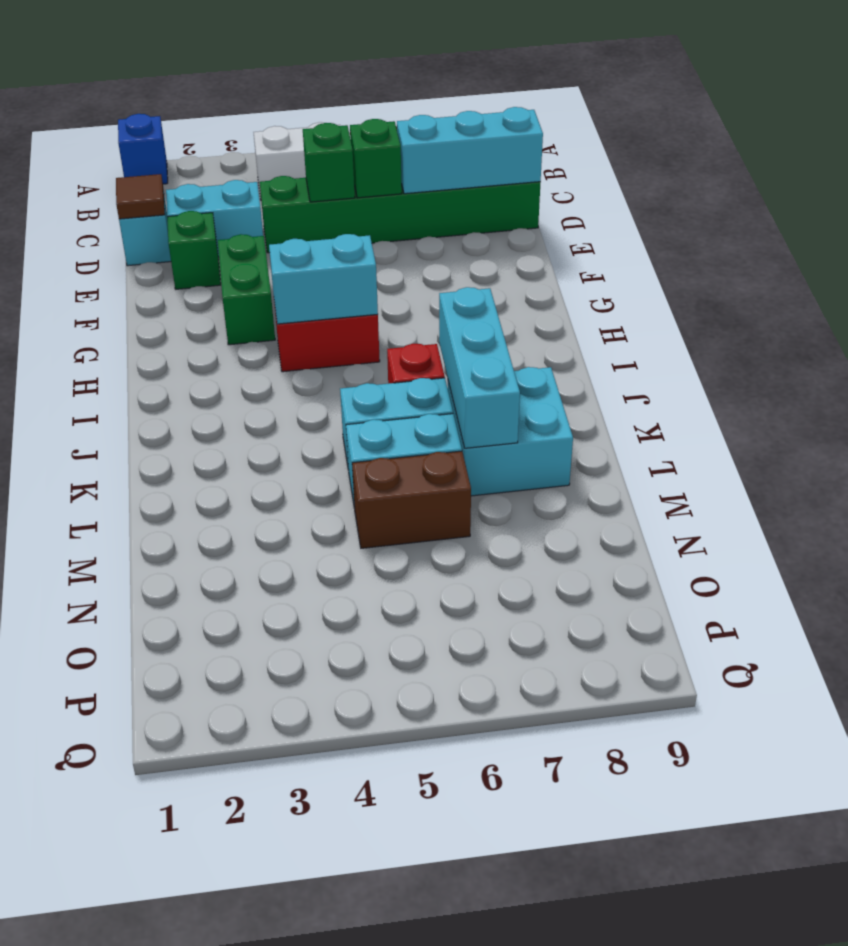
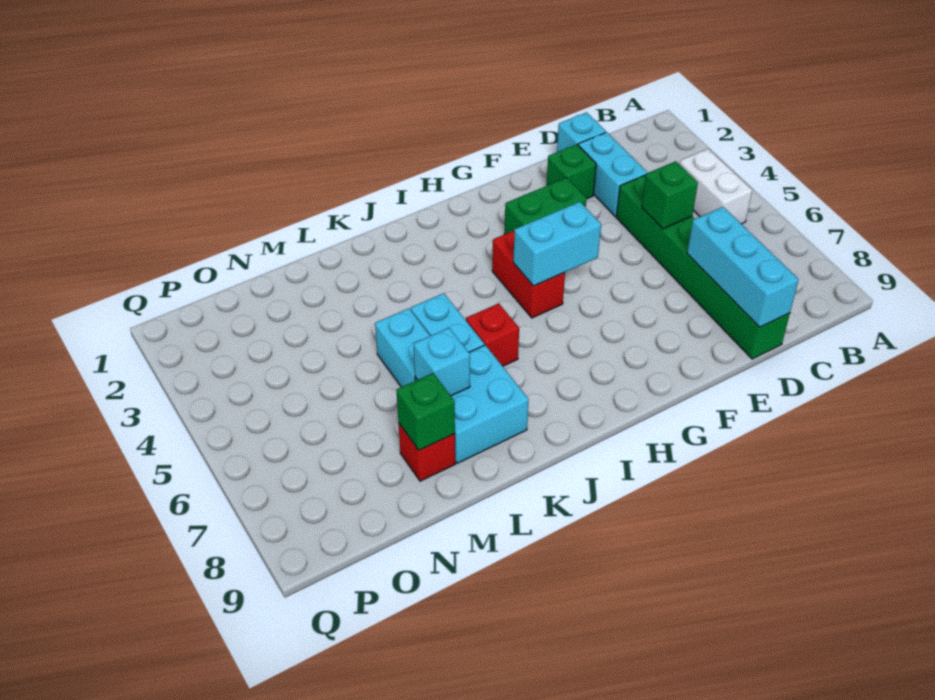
blue brick A1 level 1 -> none
brown tile D1 level 2 -> none
green brick D6 level 2 -> green brick M8 level 2
cyan brick H4:H5 level 2 -> cyan brick G5:H5 level 2
cyan brick J7:L7 level 2 -> cyan brick L7 level 2
brown brick M5:M6 level 1 -> none
none -> red brick M8 level 1

